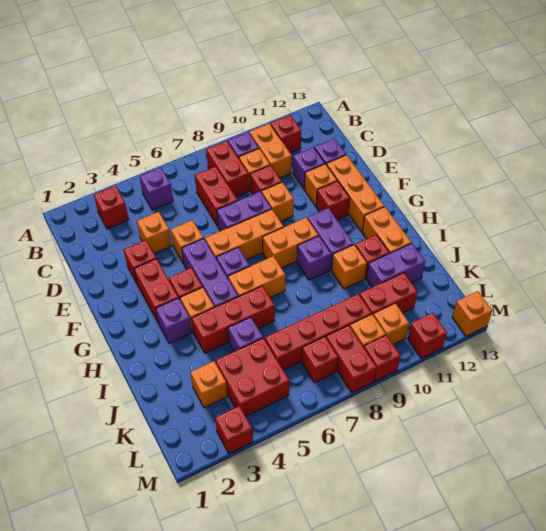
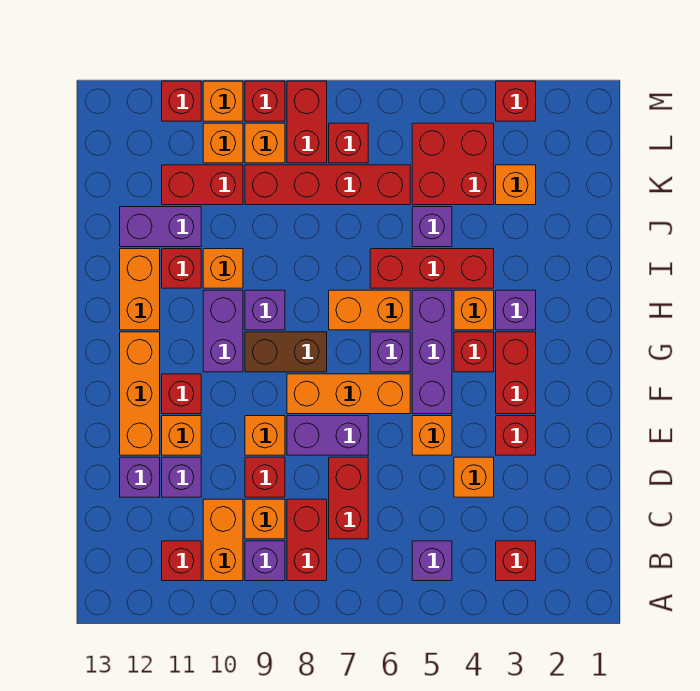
orange brick G8:G9 level 1 -> brown brick G8:G9 level 1
orange brick M13 level 1 -> orange brick M10 level 1

